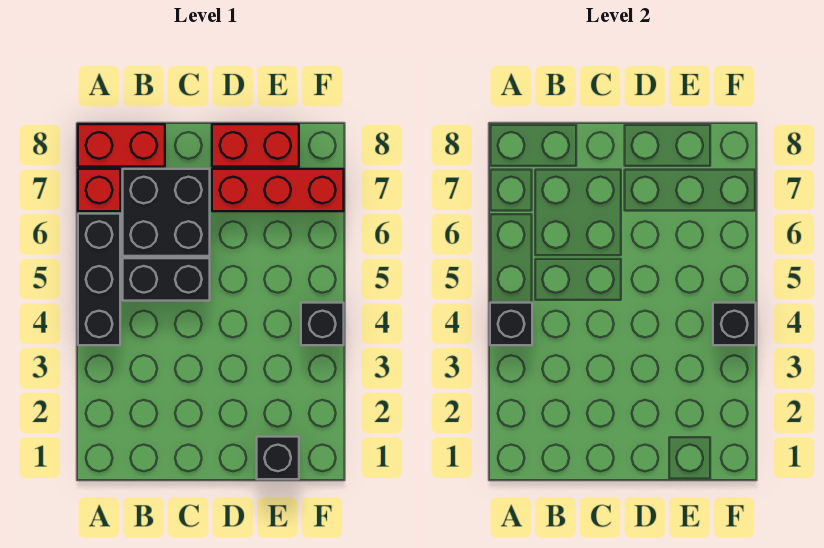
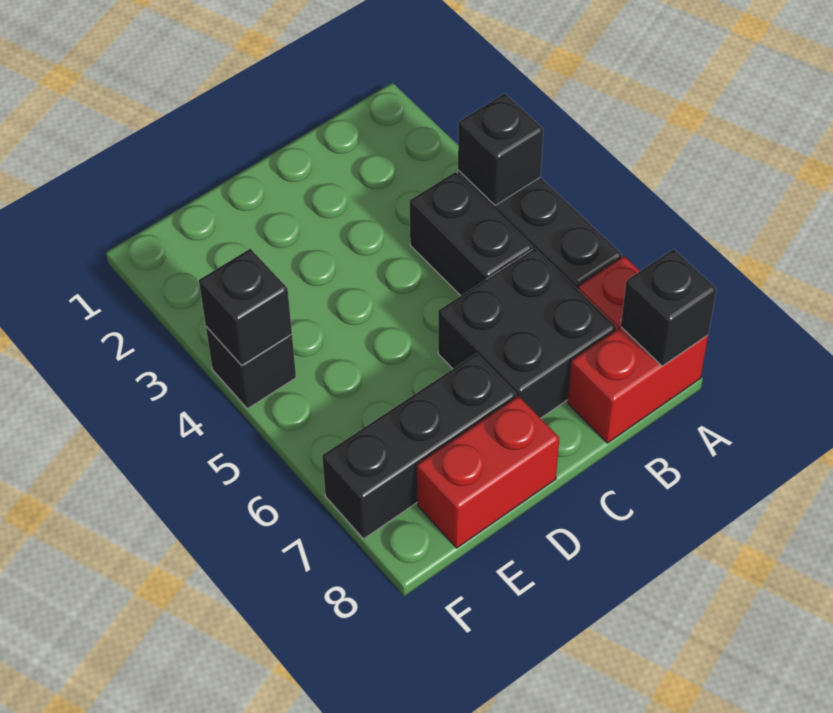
black brick B5:C5 level 1 -> black brick B4:B5 level 1
red brick D7:F7 level 1 -> black brick D7:F7 level 1
black brick E1 level 1 -> black brick A8 level 2

